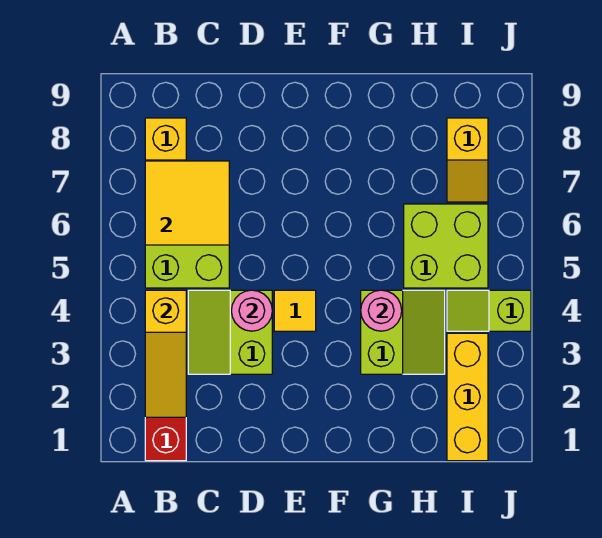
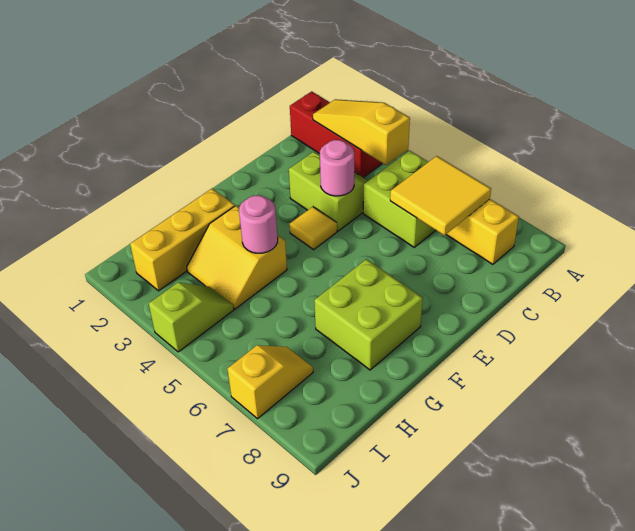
lime slope G3:H4 level 1 top G -> yellow slope G3:H4 level 1 top G
lime brick H5:I6 level 1 -> lime brick F7:G8 level 1
yellow brick I1:I3 level 1 -> yellow brick G2:I2 level 1
yellow slope I7:I8 level 1 top 8 -> yellow slope I7:J7 level 1 top J

